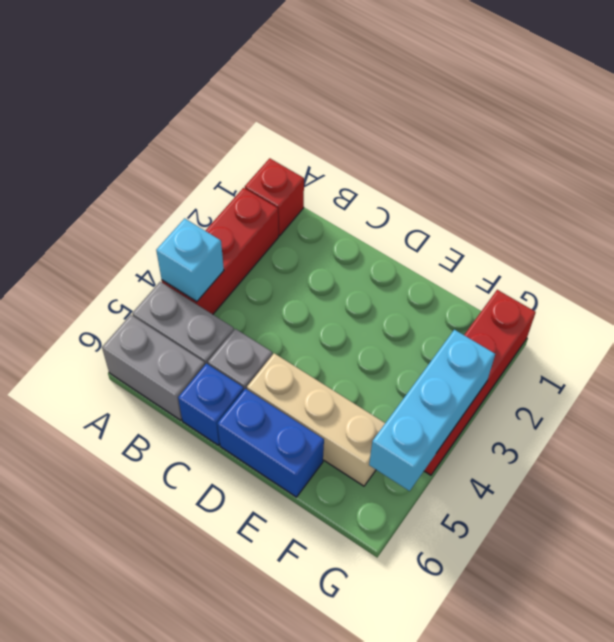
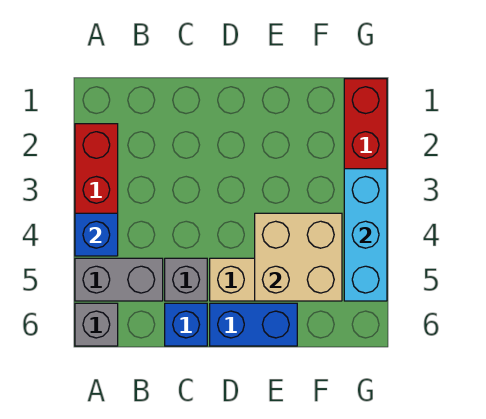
red brick A1 level 1 -> none
cyan brick A4 level 2 -> blue brick A4 level 2
grey brick A6:B6 level 1 -> grey brick A6 level 1
none -> tan brick E4:F5 level 2

